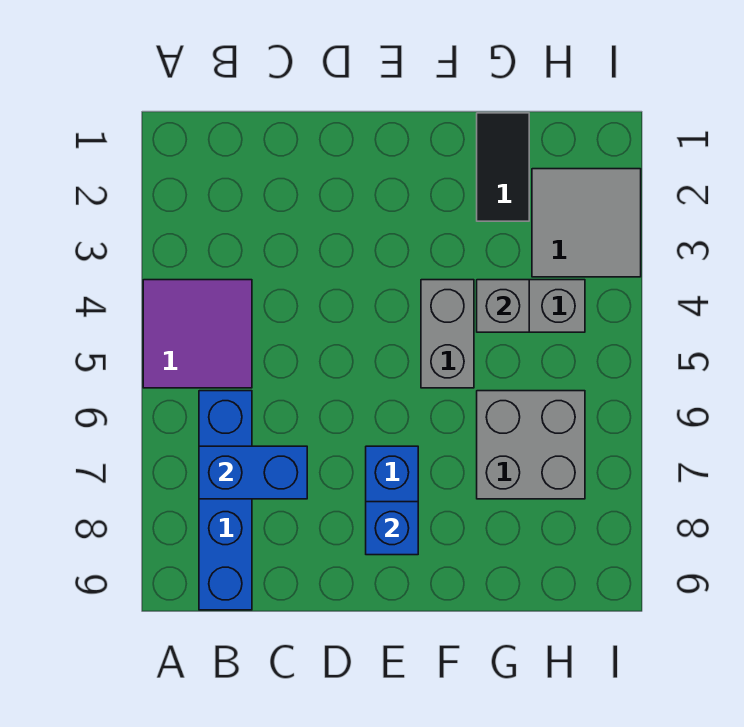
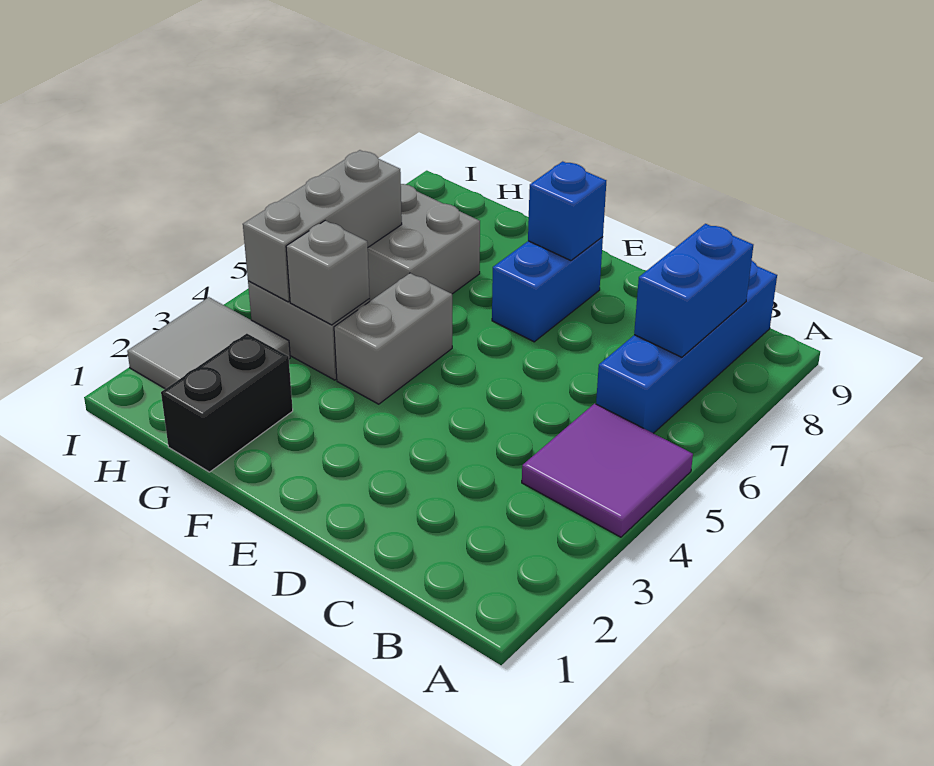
blue brick B7:C7 level 2 -> blue brick B7:B8 level 2
black tile G1:G2 level 1 -> black brick G1:G2 level 1
none -> grey brick H4:H6 level 2

